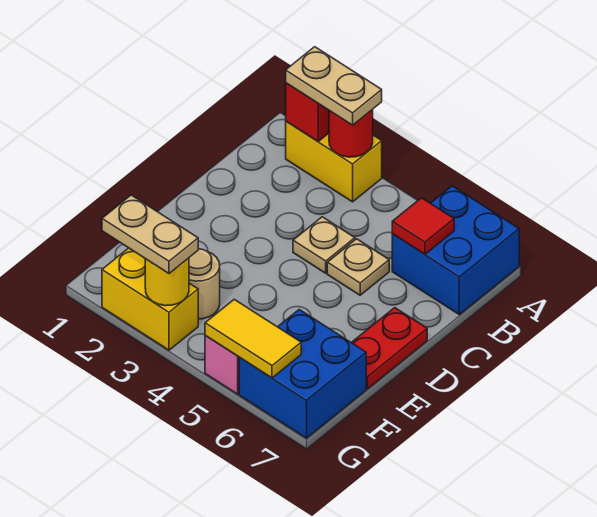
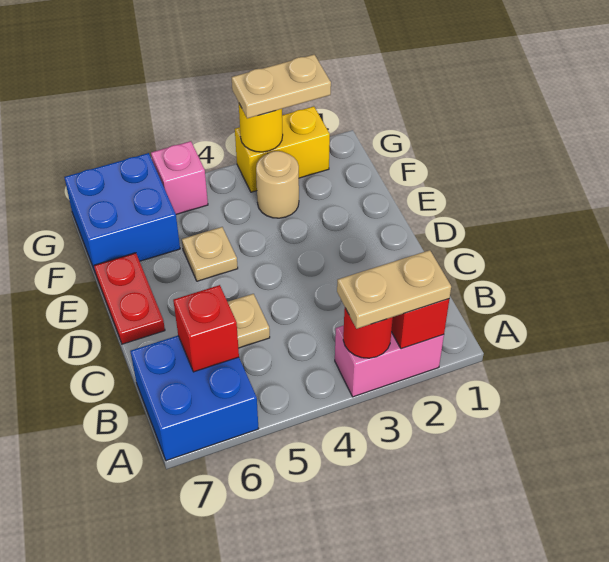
yellow brick A2:A3 level 1 -> pink brick A2:A3 level 1
red tile B6 level 2 -> red brick B6 level 2
tan plate C4 level 1 -> tan plate E5 level 1
yellow tile G5:G6 level 2 -> none

